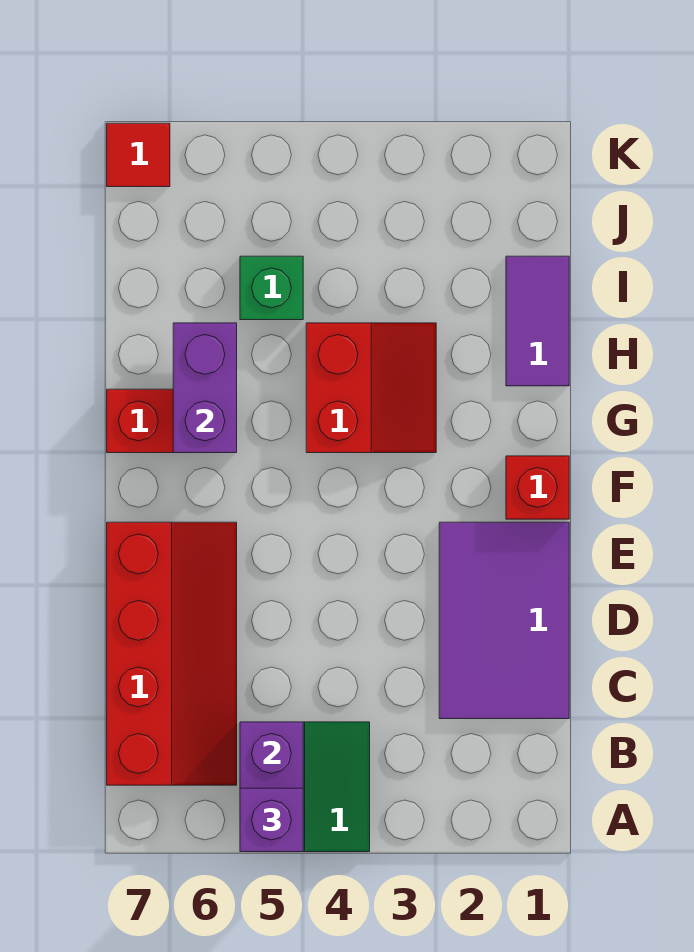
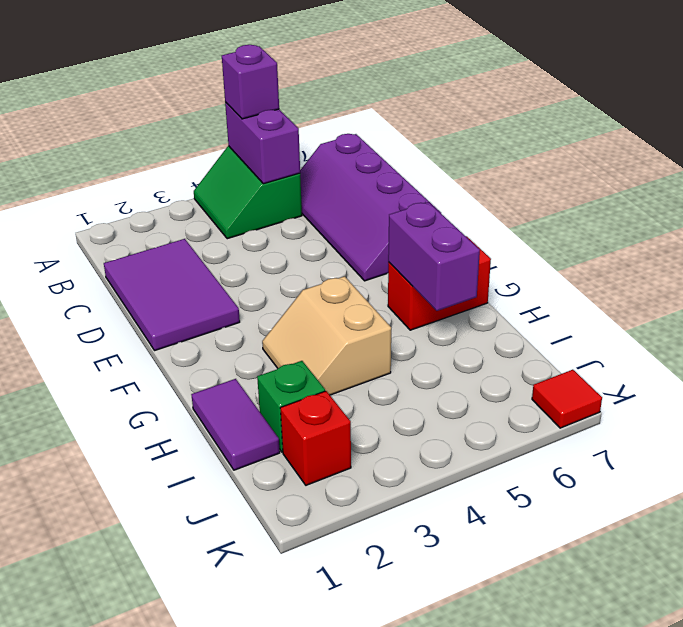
red slope B6:E7 level 1 top 7 -> purple slope B6:E7 level 1 top 7
red brick F1 level 1 -> red brick J2 level 1
red slope G3:H4 level 1 top 4 -> tan slope G3:H4 level 1 top 4
green brick I5 level 1 -> green brick I2 level 1

